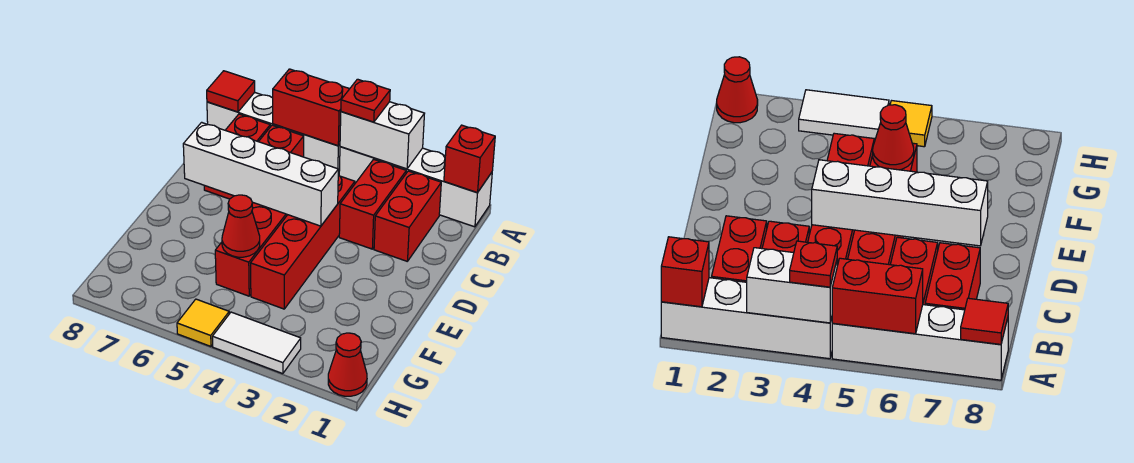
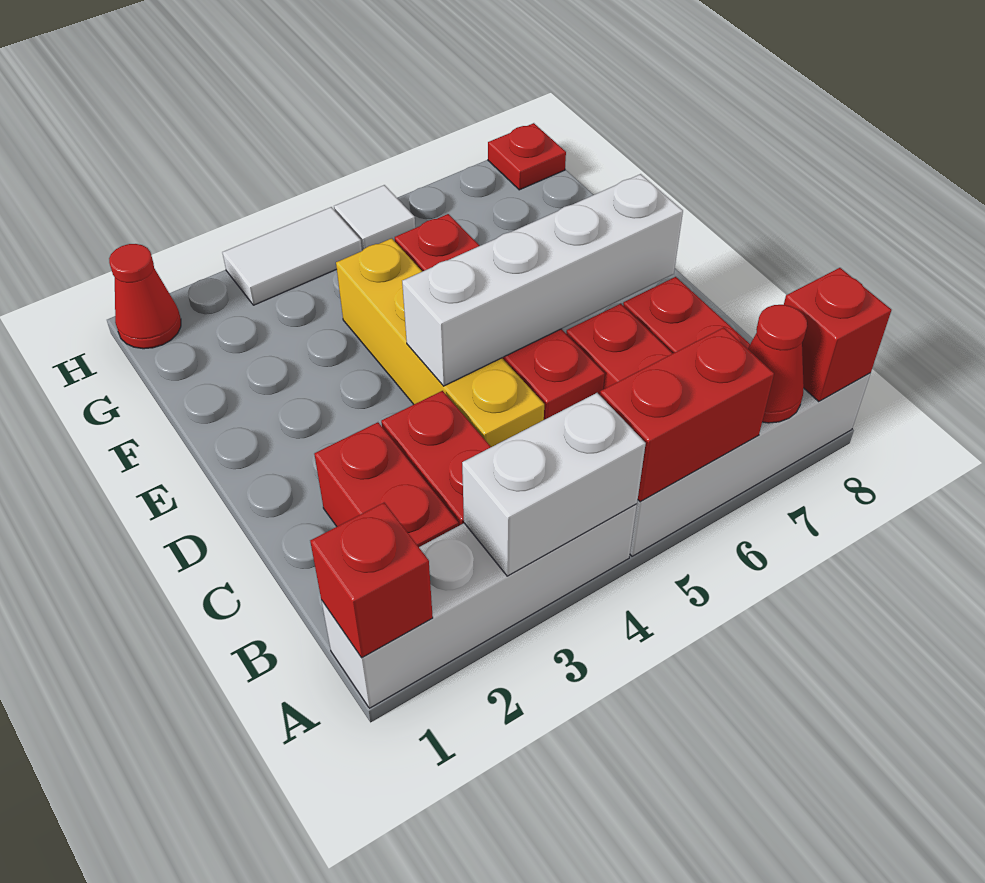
red plate A4 level 3 -> red plate H8 level 1
red tile A8 level 2 -> red brick A8 level 2
red brick C4:F4 level 1 -> yellow brick C4:F4 level 1
red cone F5 level 2 -> red cone A7 level 2
yellow tile H5 level 1 -> white tile H5 level 1

